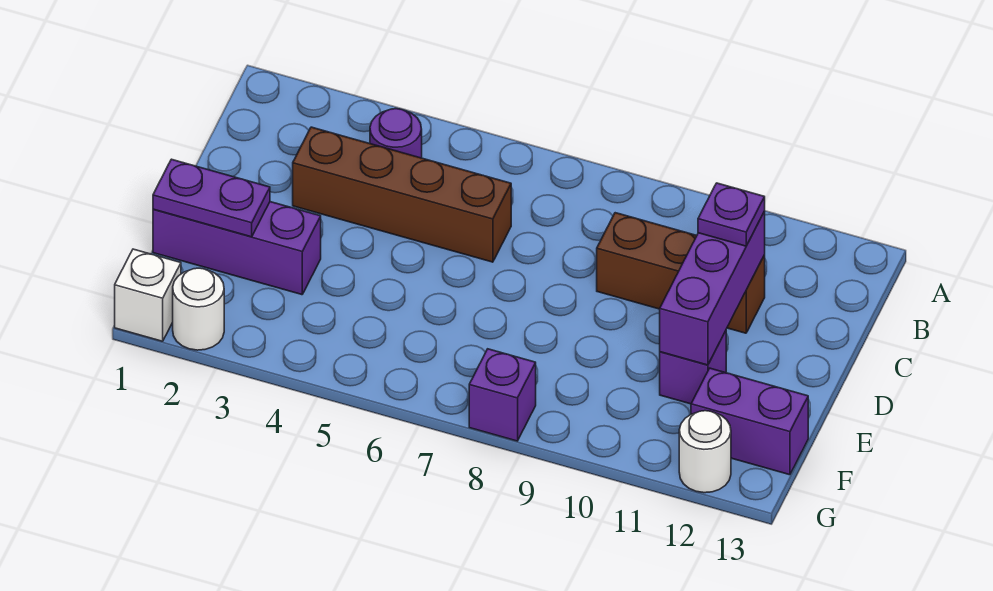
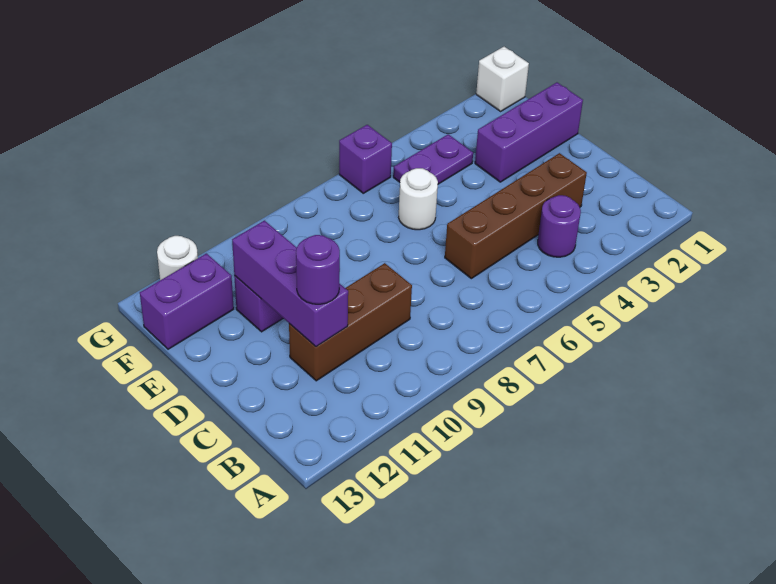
purple plate C11 level 3 -> purple round brick C11 level 3
purple plate E1:E2 level 2 -> purple plate F4:F5 level 1
white round brick G2 level 1 -> white round brick E6 level 1
purple brick G8 level 1 -> purple brick G6 level 1

